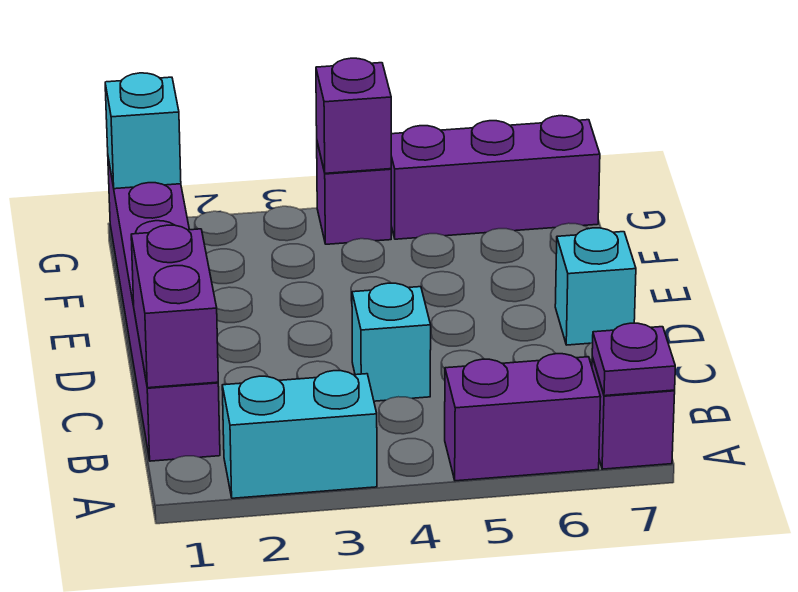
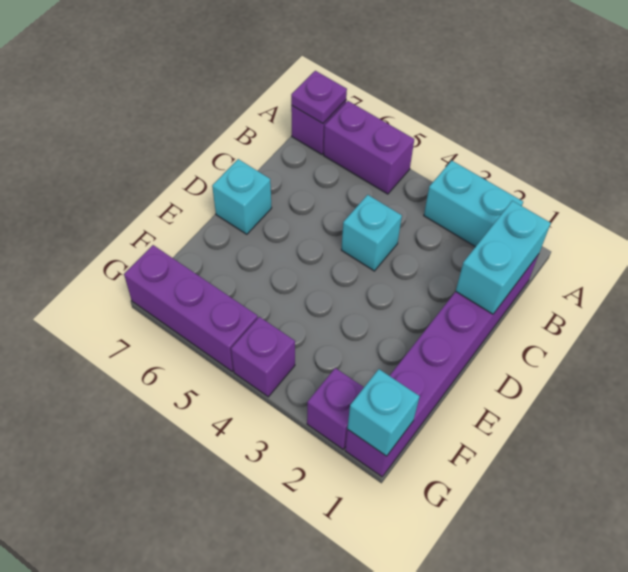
purple brick B1:C1 level 2 -> cyan brick B1:C1 level 2
purple brick G4 level 2 -> purple brick G2 level 1

